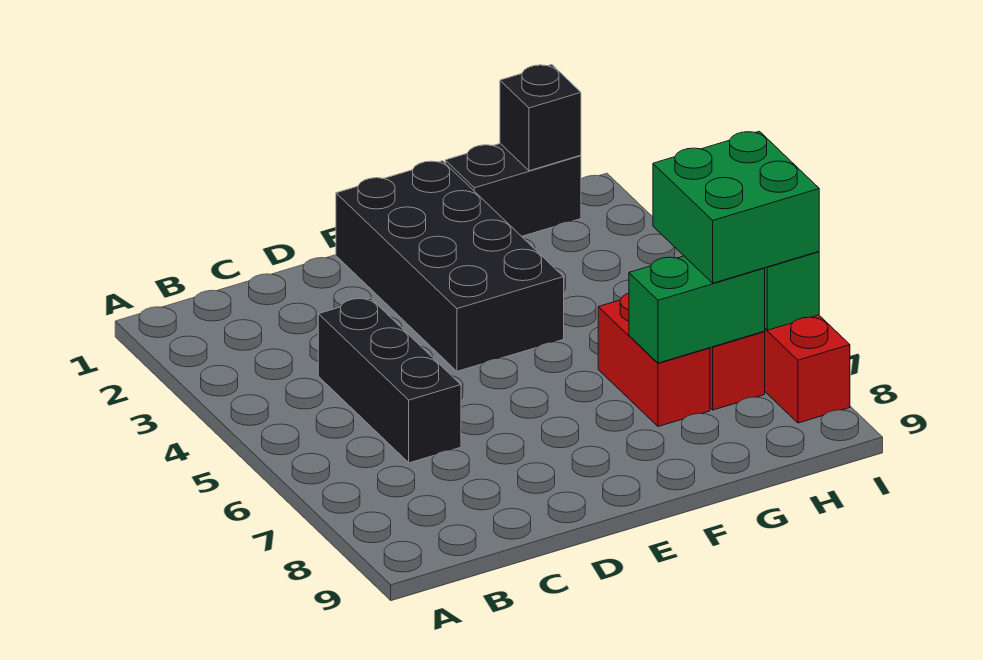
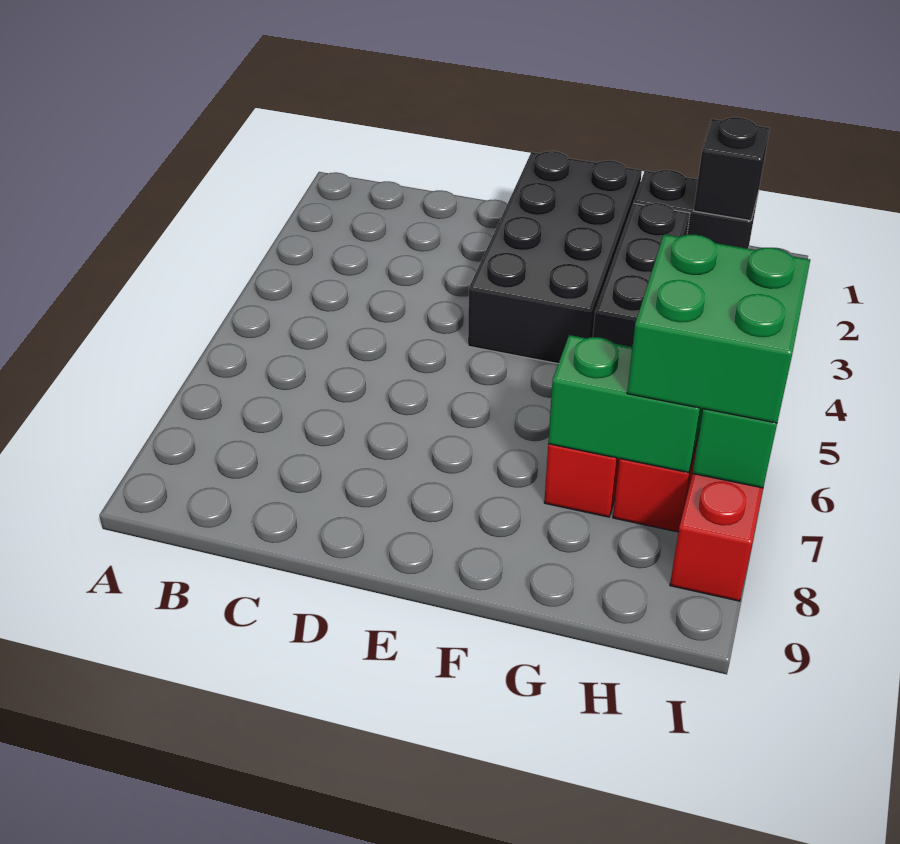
black brick C4:C6 level 1 -> black brick G2:G4 level 1

